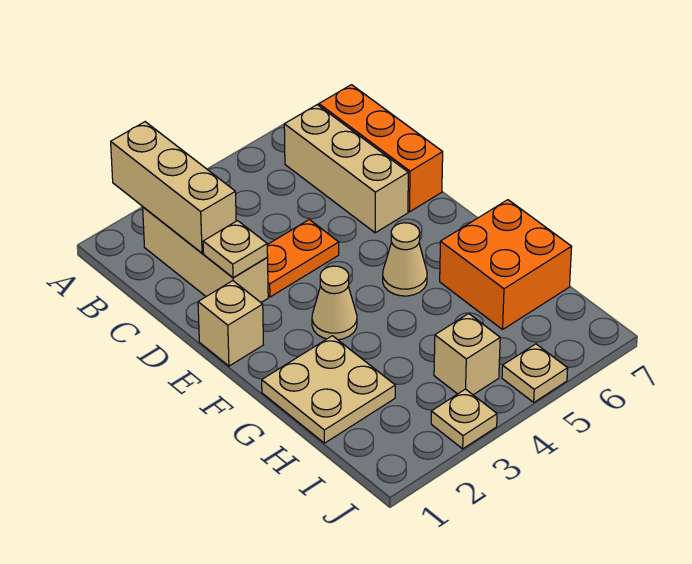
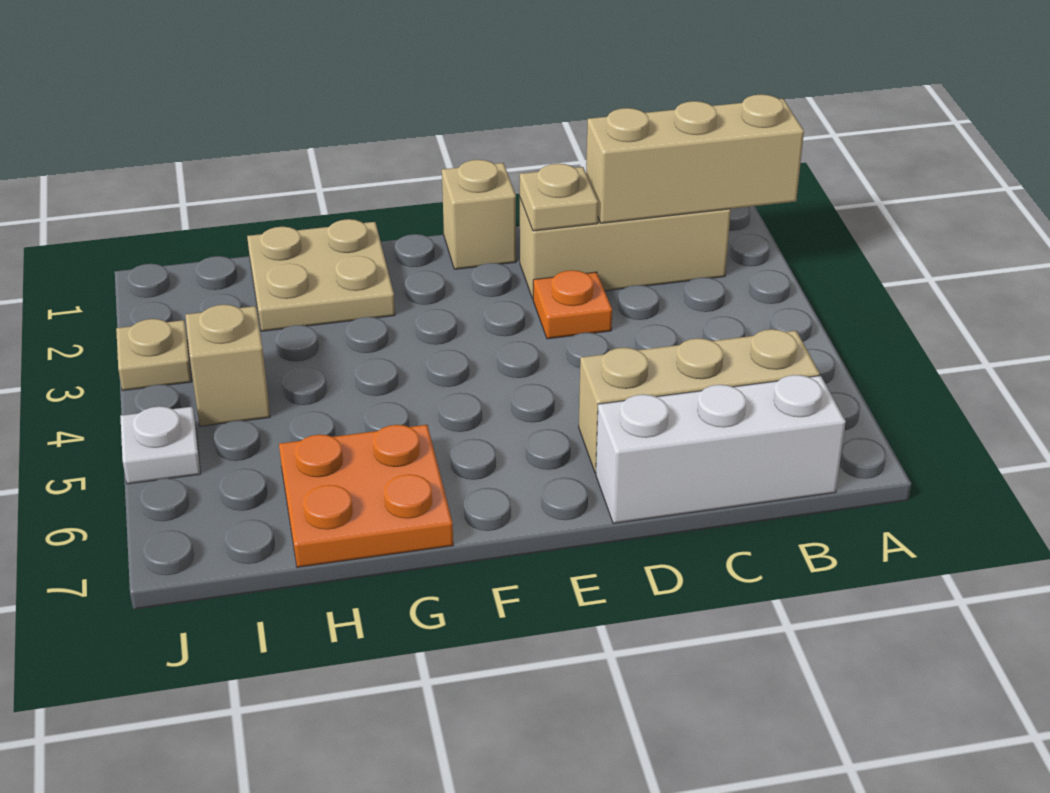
orange brick B7:D7 level 1 -> white brick B7:D7 level 1
orange plate D3:D4 level 1 -> orange plate D3 level 1
tan cone F3 level 1 -> none
tan cone F5 level 1 -> none
orange brick G6:H7 level 1 -> orange plate G6:H7 level 1
tan plate J5 level 1 -> white plate J5 level 1

